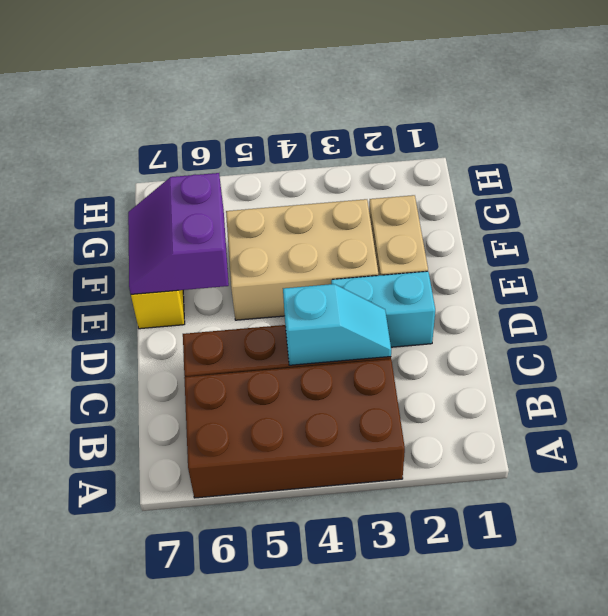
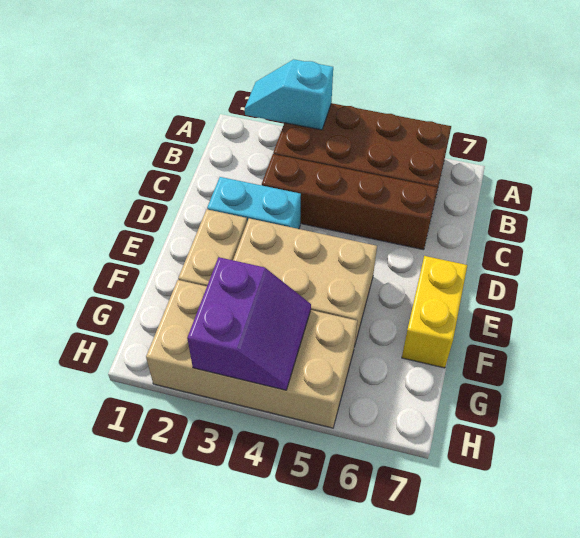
cyan slope C3:C4 level 2 top 4 -> cyan slope A2:A3 level 2 top 3
purple slope E6:F7 level 2 top 6 -> purple slope G3:H4 level 2 top 3
none -> tan brick G2:H5 level 1

